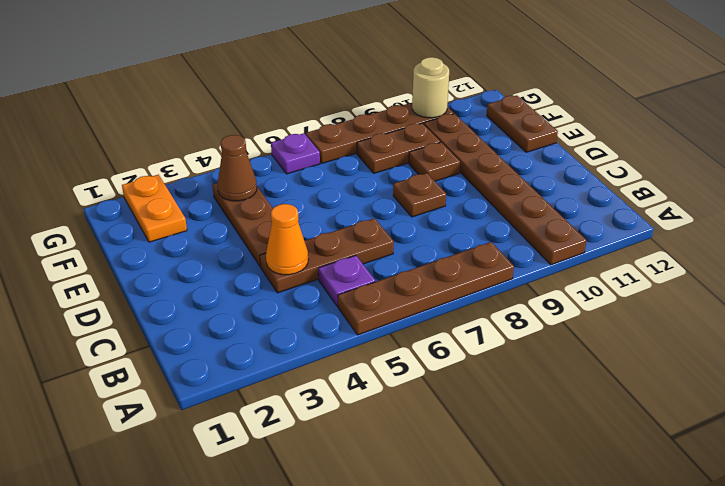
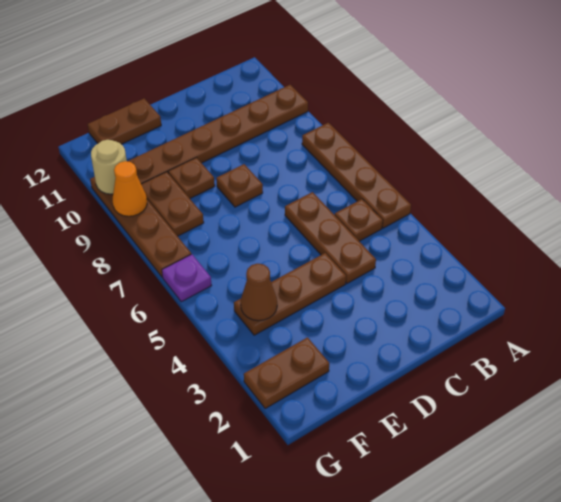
purple plate B5 level 1 -> brown plate B5 level 1
orange cone C4 level 2 -> orange cone G9 level 2
orange plate F2:G2 level 1 -> brown plate F2:G2 level 1

